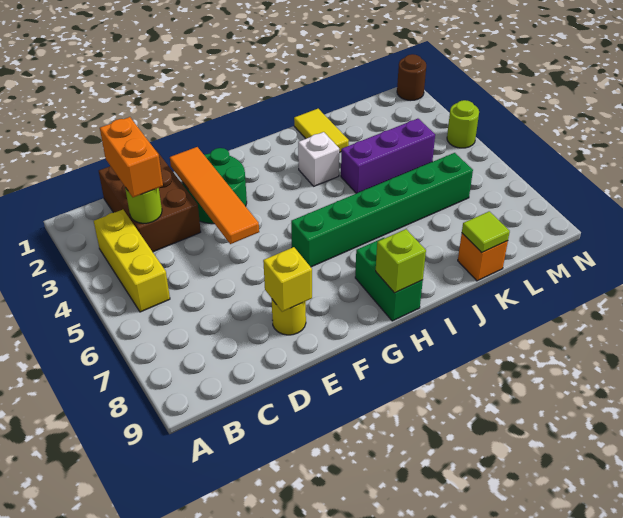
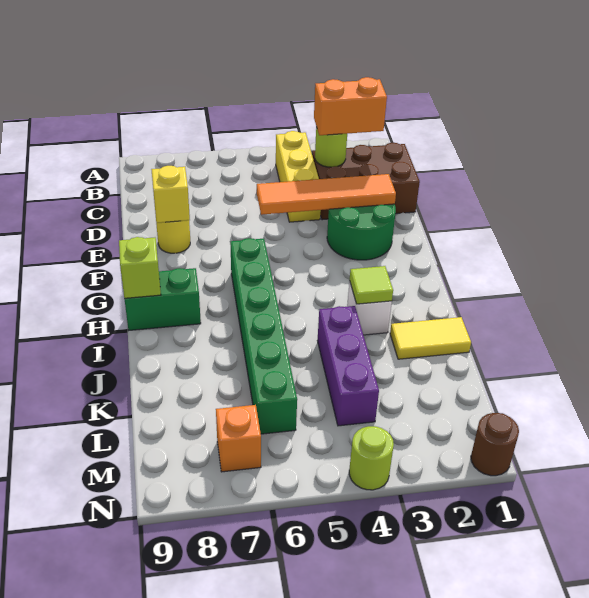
yellow brick B3:B5 level 1 -> yellow brick B4:D4 level 1
orange brick K9 level 1 -> orange brick M7 level 1
lime tile K9 level 2 -> lime tile I3 level 2

